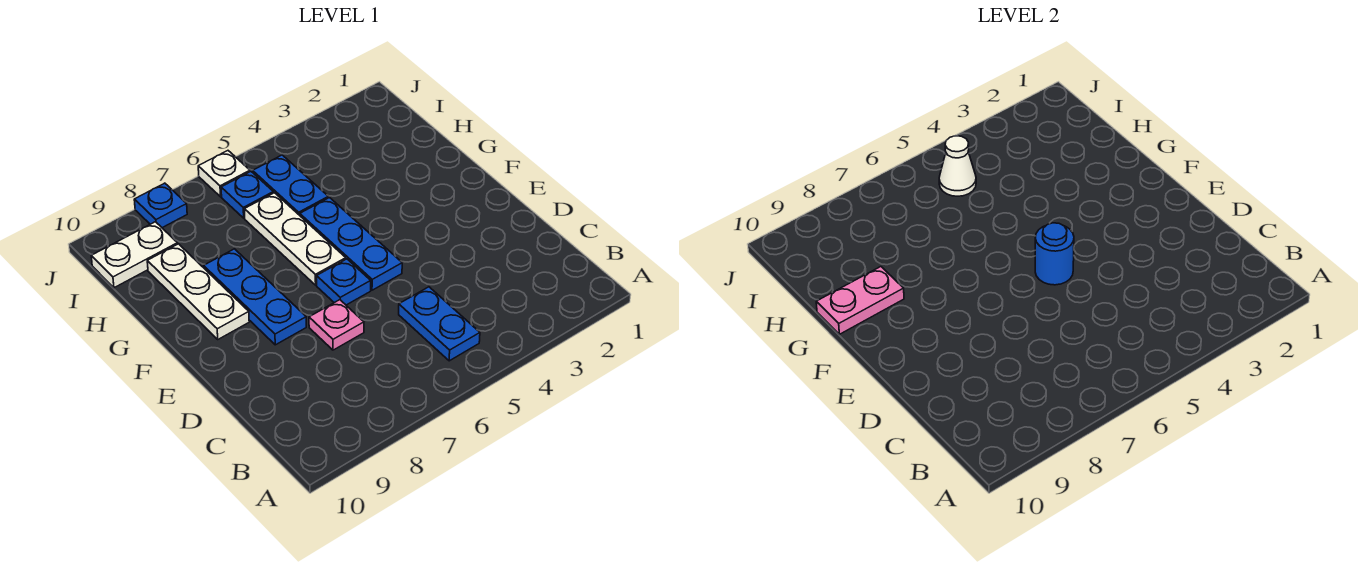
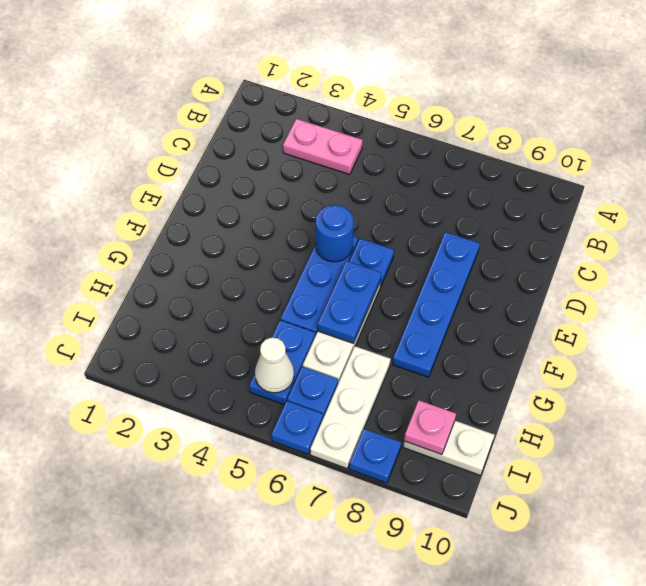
blue plate B5:C5 level 1 -> blue plate F6:G6 level 2
pink plate D7 level 1 -> pink plate I9 level 2
blue plate E8:G8 level 1 -> blue plate D8:G8 level 1
white plate F9:H9 level 1 -> white plate H7:J7 level 1
pink plate G9:G10 level 2 -> pink plate B3:B4 level 1
white plate J6 level 1 -> blue plate J6 level 1

